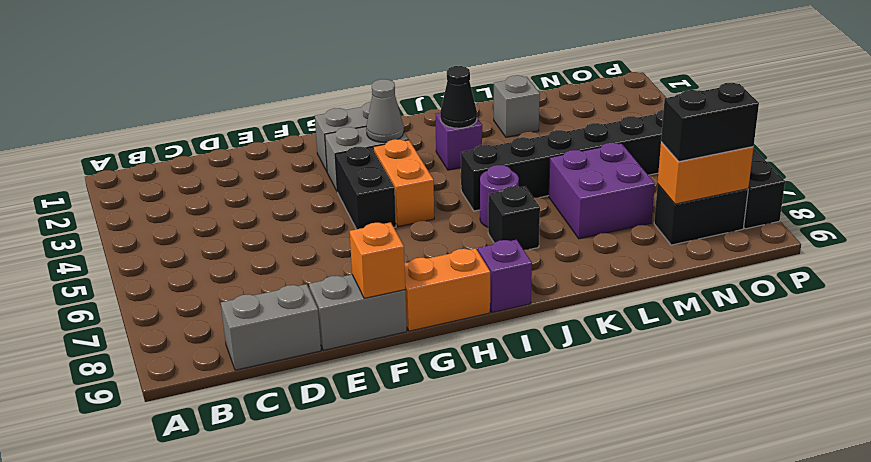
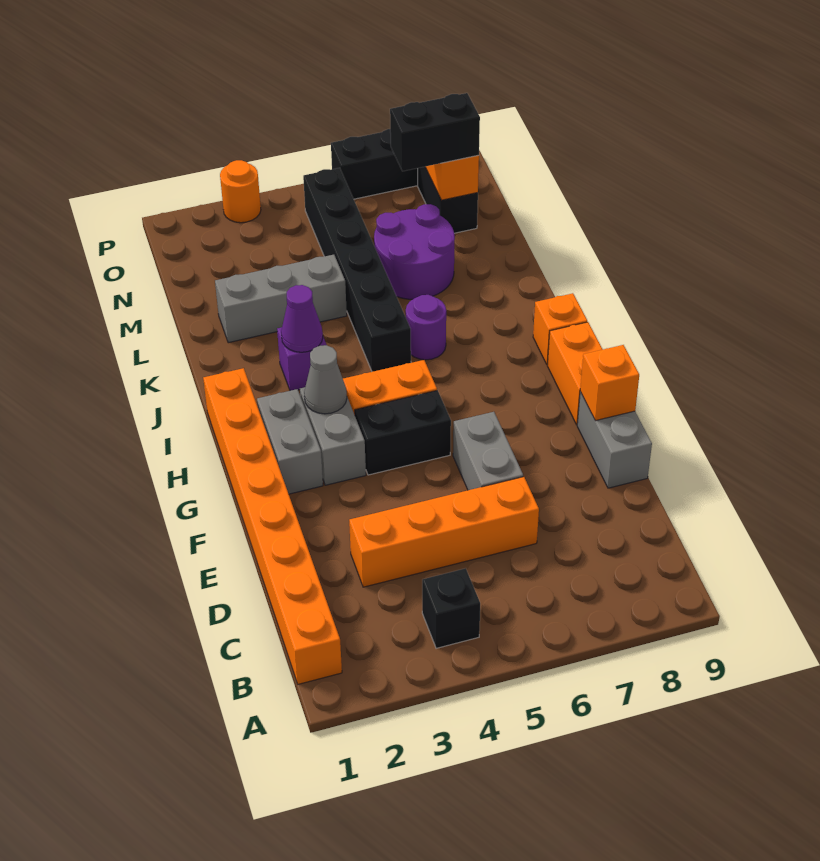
none -> orange brick B1:I1 level 1
grey brick C9:D9 level 1 -> grey brick E6:F6 level 1
none -> orange brick D3:D6 level 1
purple brick I9 level 1 -> orange brick I9 level 1
black cone J3 level 2 -> purple cone J3 level 2
black brick J7 level 1 -> black brick B4 level 1
grey brick L2 level 1 -> grey brick L2:L4 level 1
purple brick L6:M7 level 1 -> purple round brick L6:M7 level 1
black brick N8:O8 level 3 -> black brick N7:N8 level 3
none -> orange round brick P3 level 1

